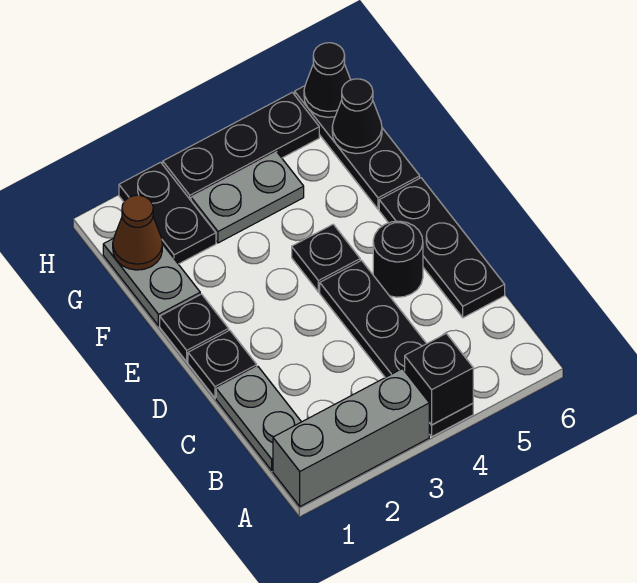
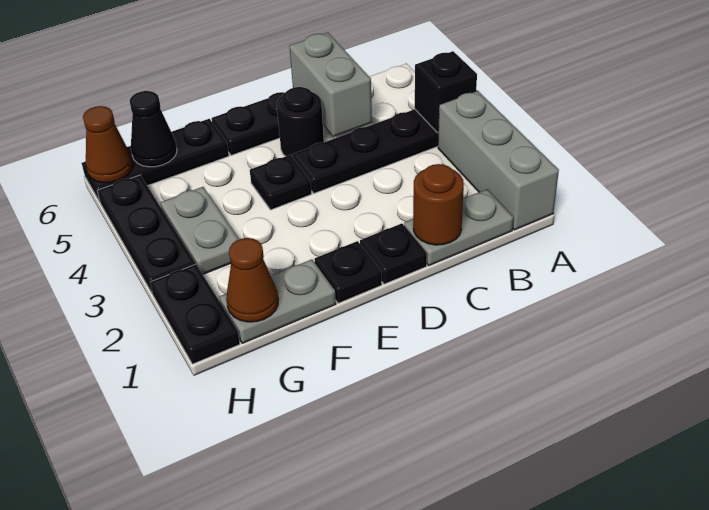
none -> brown round brick C1 level 2
none -> grey brick C5:C6 level 2
black plate G2:H2 level 1 -> black plate H1:H2 level 1
black cone H6 level 2 -> brown cone H6 level 2

